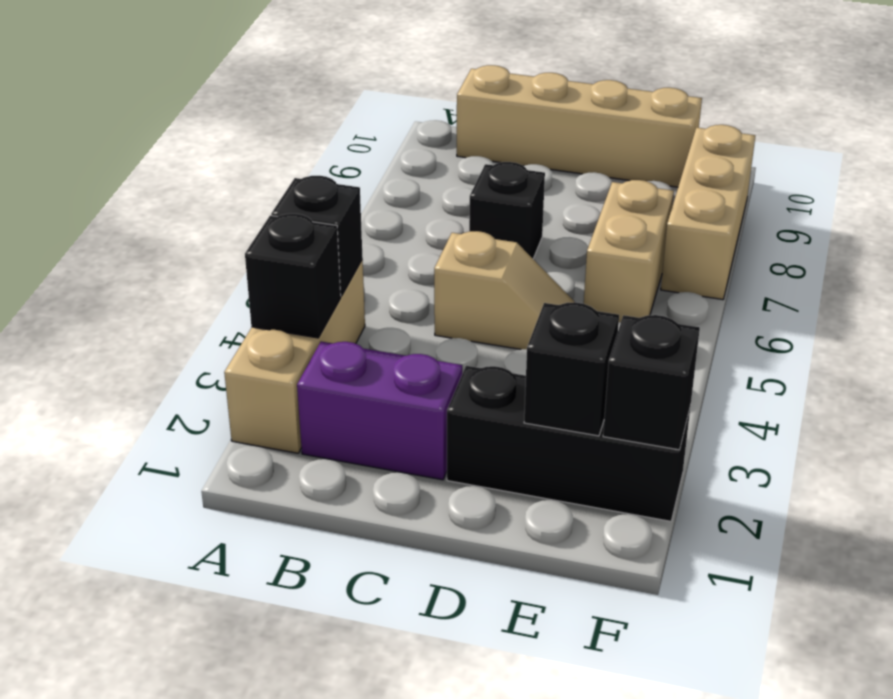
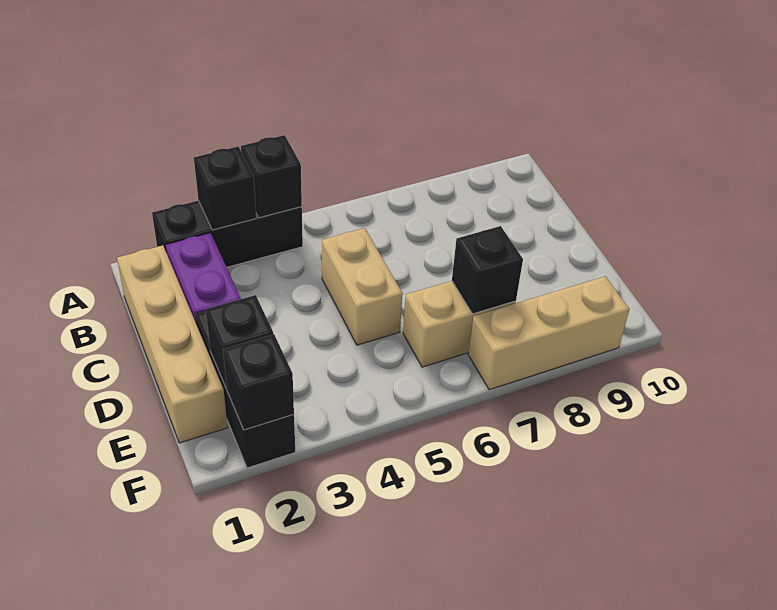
tan brick A2:A4 level 1 -> black brick A2:A4 level 1
tan brick B10:E10 level 1 -> tan brick B1:E1 level 1
tan slope C5:D5 level 1 top C -> tan brick C5:D5 level 1
black brick C7 level 1 -> black brick E7 level 2

